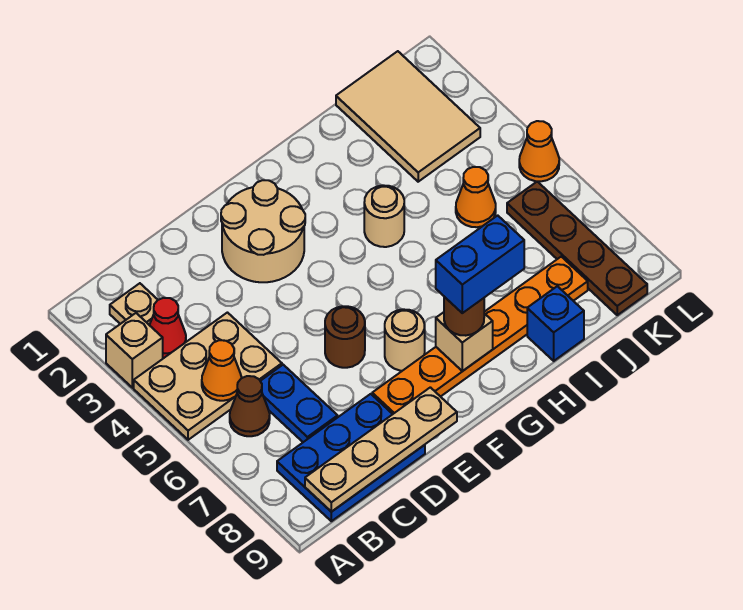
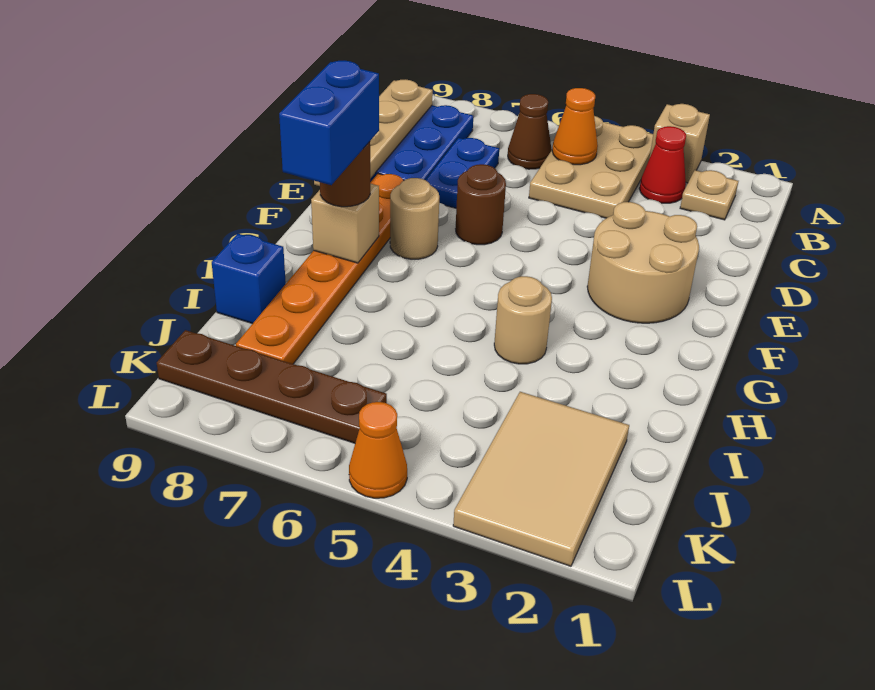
blue plate C6:C7 level 1 -> blue plate C7:D7 level 1
tan tile J1:K3 level 1 -> tan tile J2:L3 level 1
orange cone J5 level 1 -> none

